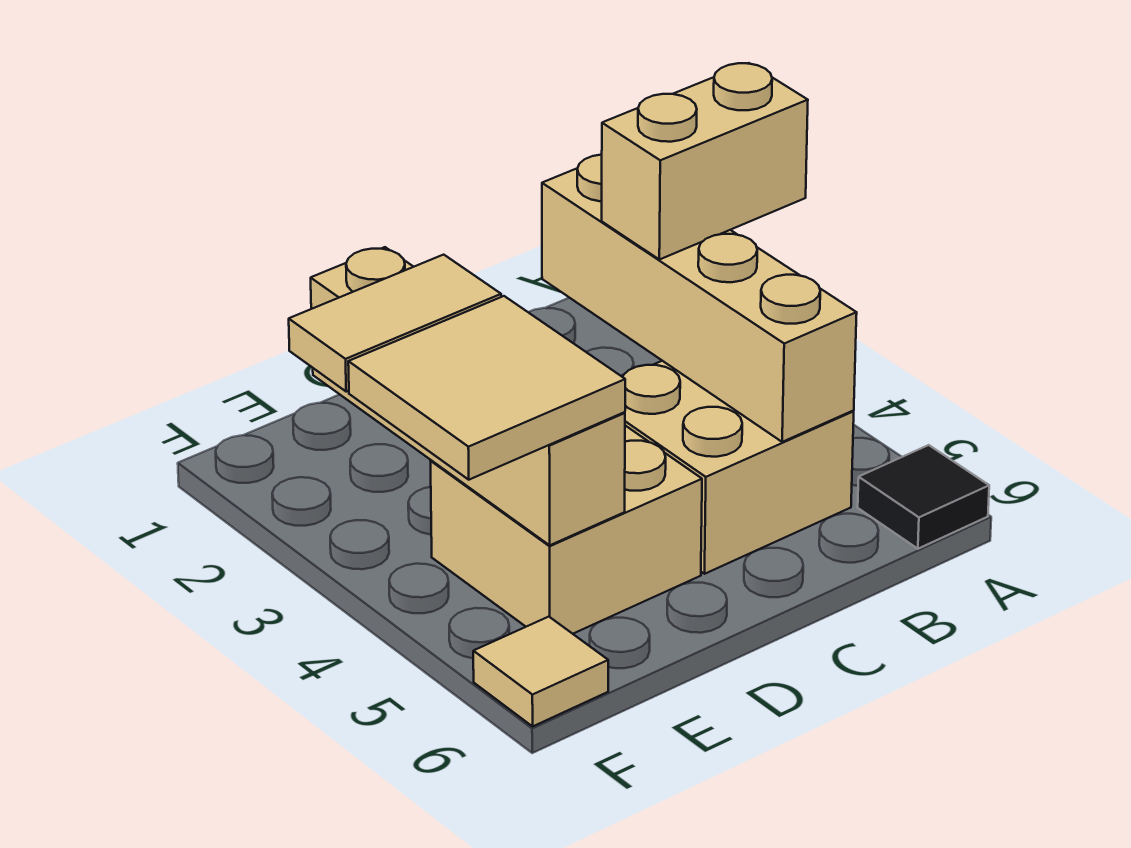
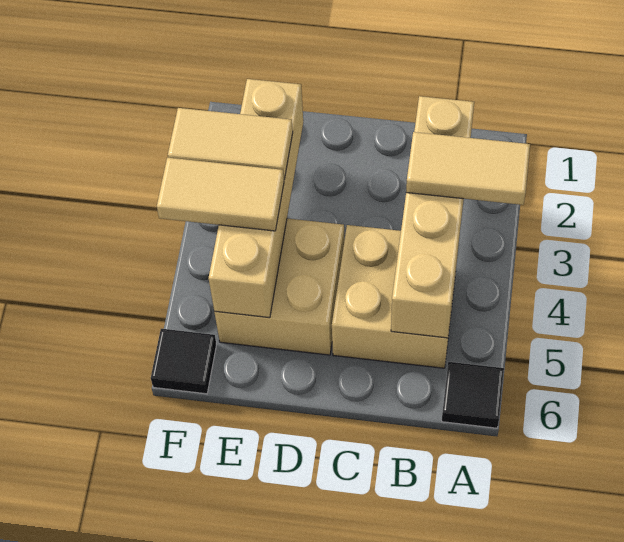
tan brick A3:B3 level 3 -> tan tile A3:B3 level 3
tan tile E4:F5 level 3 -> tan tile E4:F4 level 3
tan tile F6 level 1 -> black tile F6 level 1

